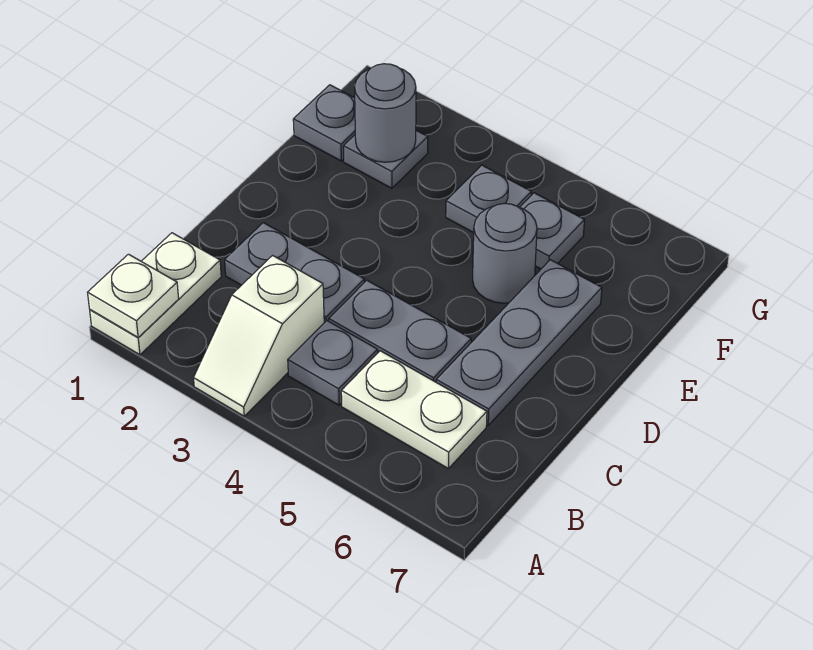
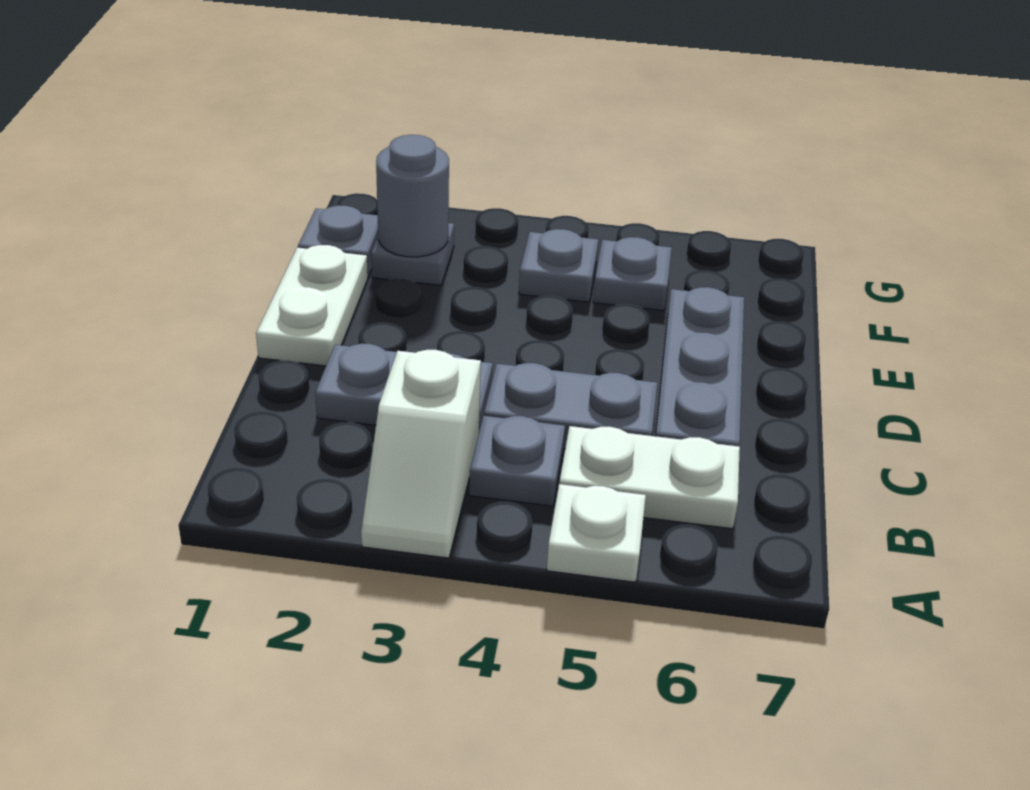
white plate A1:B1 level 1 -> white plate D1:E1 level 1
white plate A1 level 2 -> white plate A5 level 1
grey round brick E5 level 1 -> none

